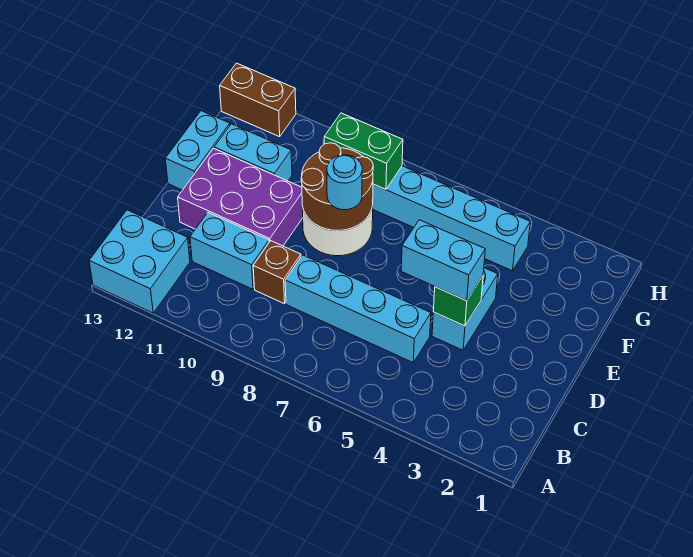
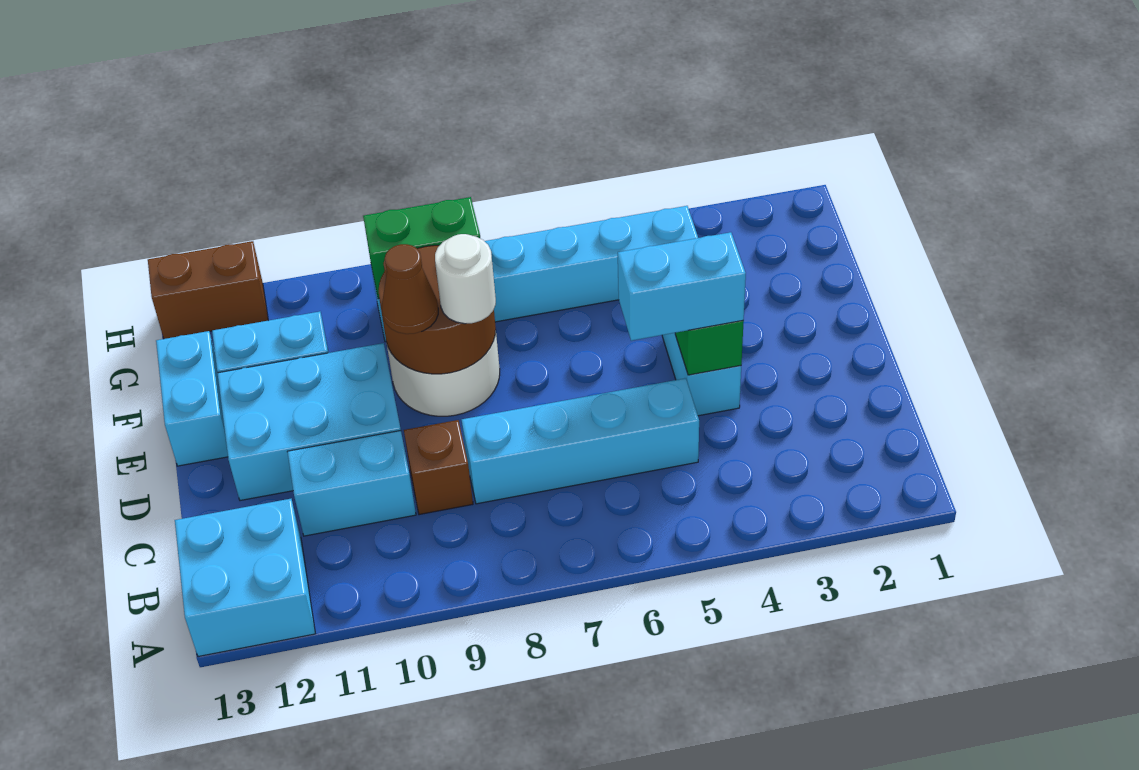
purple brick D10:E12 level 1 -> cyan brick D10:E12 level 1
cyan round brick E8 level 3 -> white round brick E8 level 3
none -> brown cone E9 level 3

